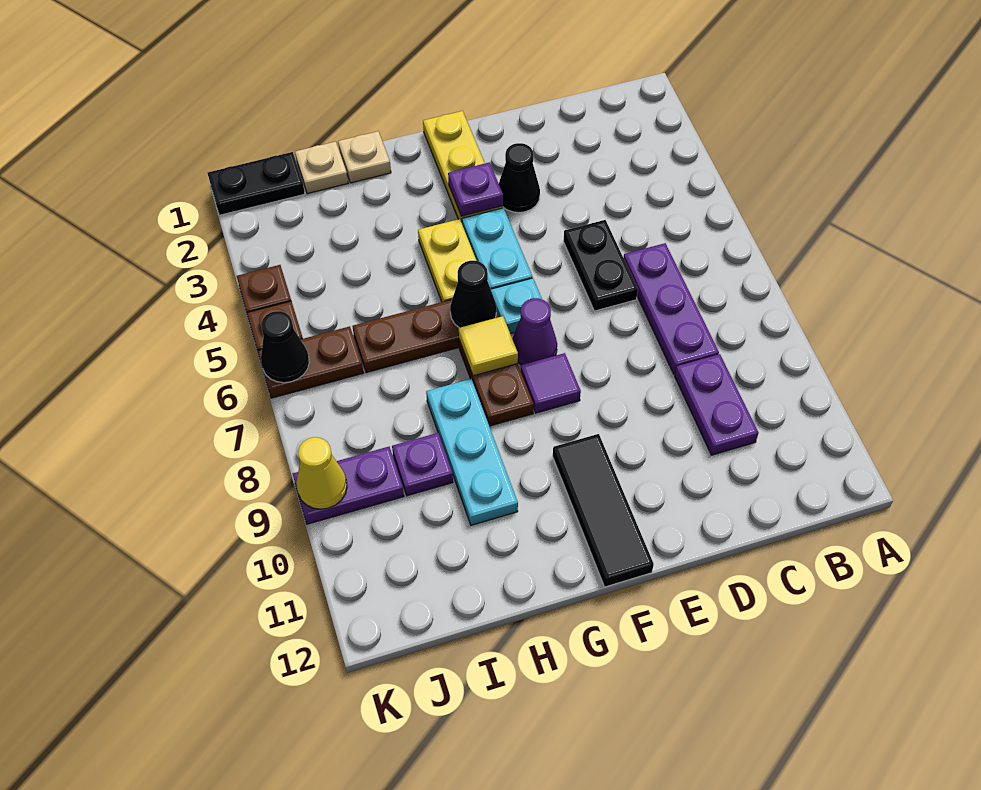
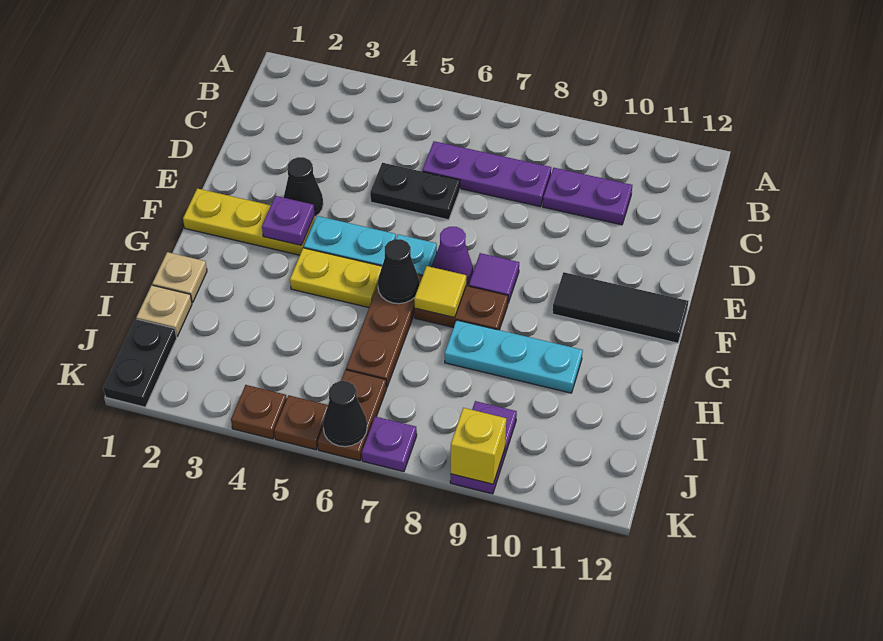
purple plate I9 level 1 -> purple plate K7 level 1
yellow cone K9 level 2 -> yellow brick K9 level 2

